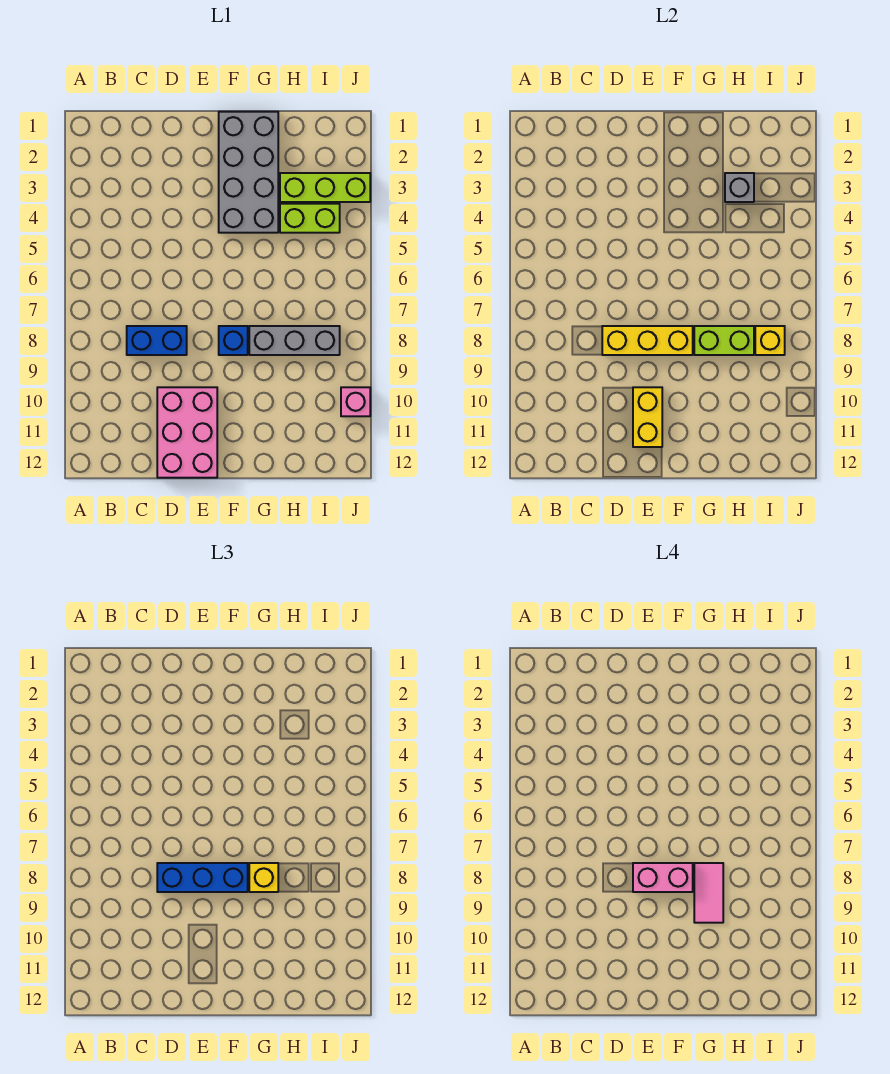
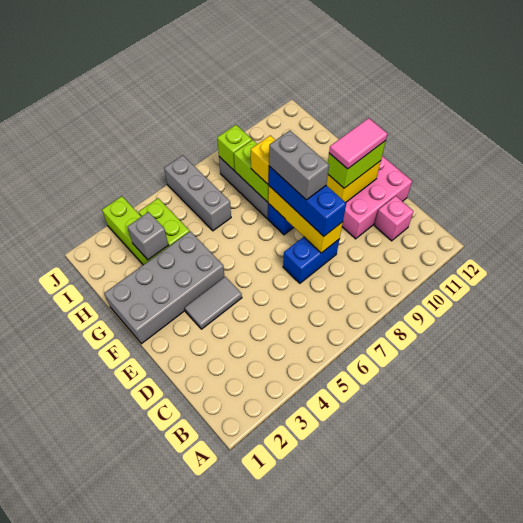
blue brick C8:D8 level 1 -> blue brick D7:D8 level 1
none -> grey tile E3:E4 level 1
pink brick E8:F8 level 4 -> grey brick E8:F8 level 4
none -> lime brick E10:E11 level 3
pink tile G8:G9 level 4 -> pink tile E10:E11 level 4
none -> grey brick H6:J6 level 1
yellow brick I8 level 2 -> lime brick I8 level 2
pink brick J10 level 1 -> pink brick C11 level 1

